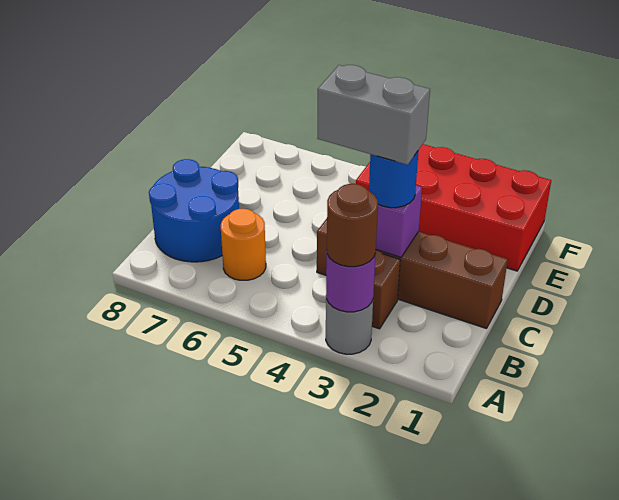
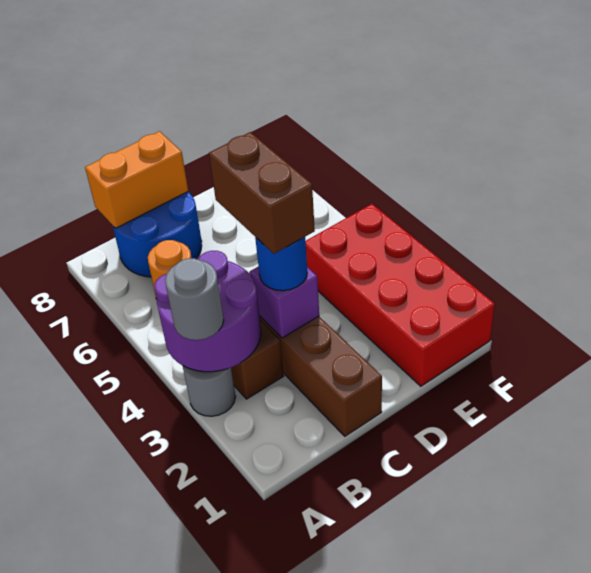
purple round brick A3 level 2 -> purple round brick A3:B4 level 2
brown round brick A3 level 3 -> grey round brick A3 level 3
none -> orange brick B8:C8 level 2
grey brick C3:C4 level 4 -> brown brick C3:C4 level 4

